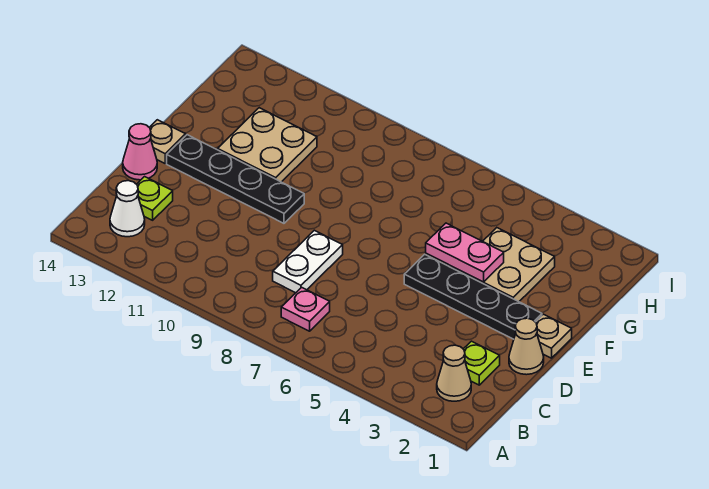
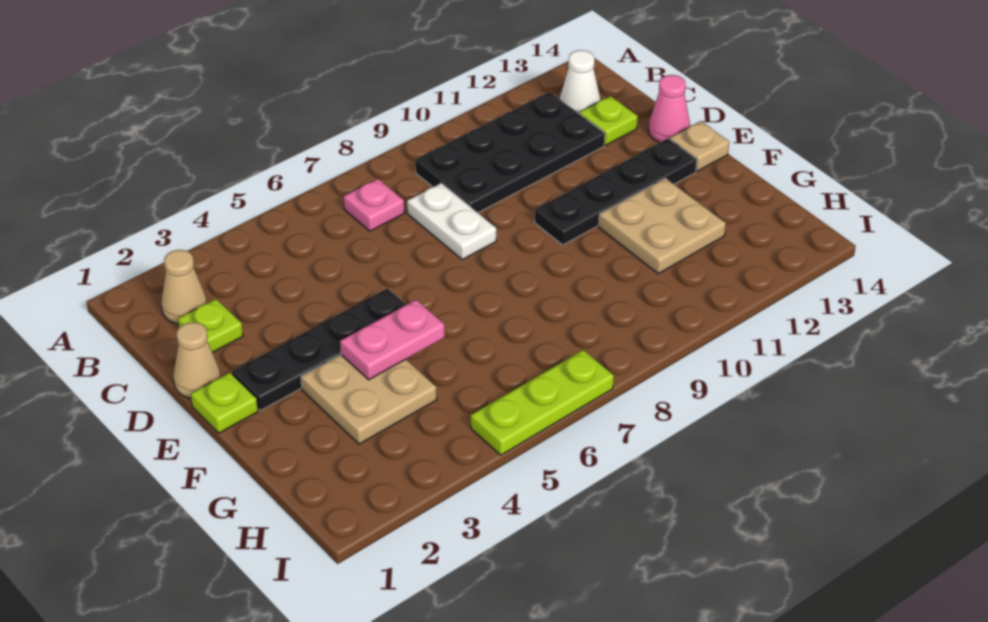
none -> black plate B9:C12 level 1
tan plate E1 level 1 -> lime plate E1 level 1
none -> lime plate I5:I7 level 1

